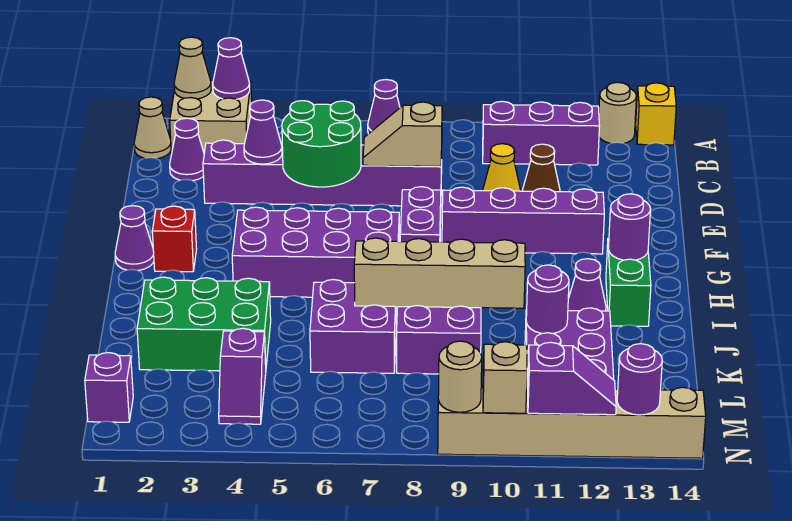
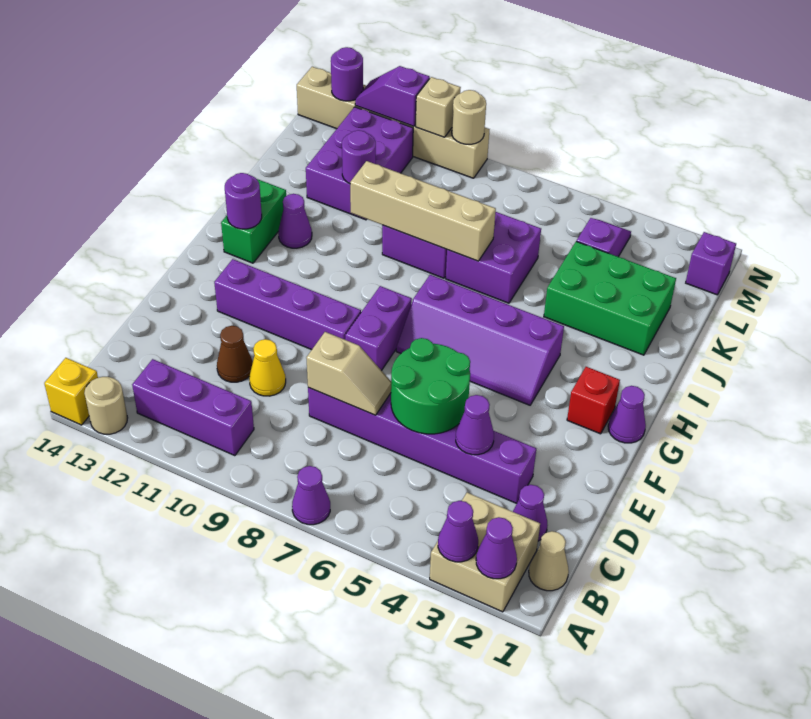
tan cone A2 level 2 -> purple cone A2 level 2
purple brick G4:H7 level 1 -> purple slope G4:H7 level 1 top H

